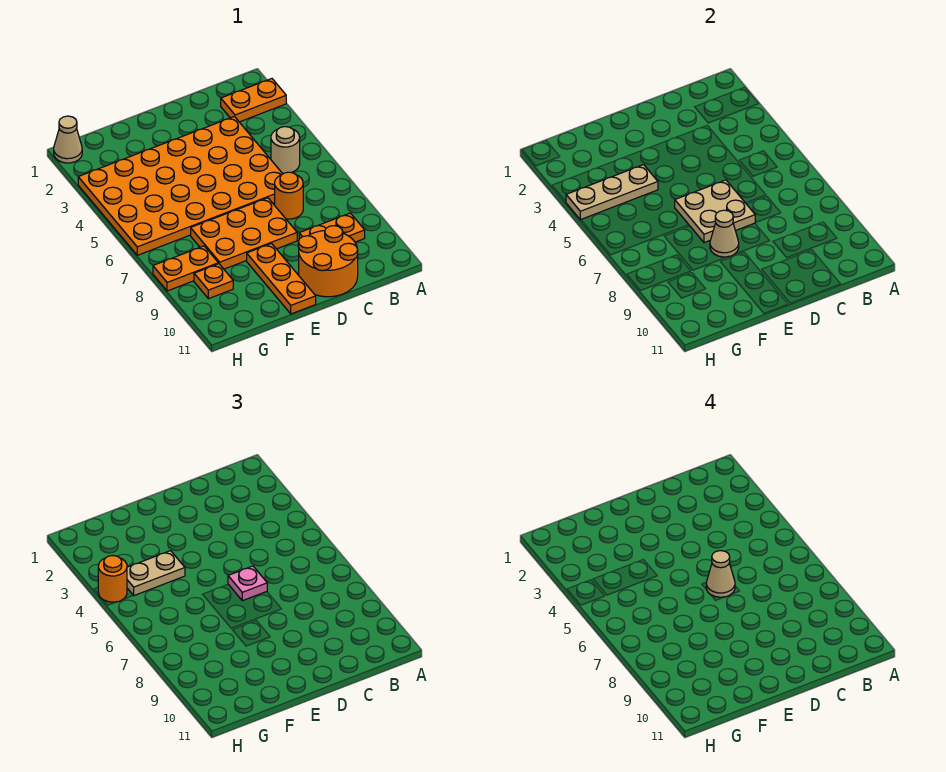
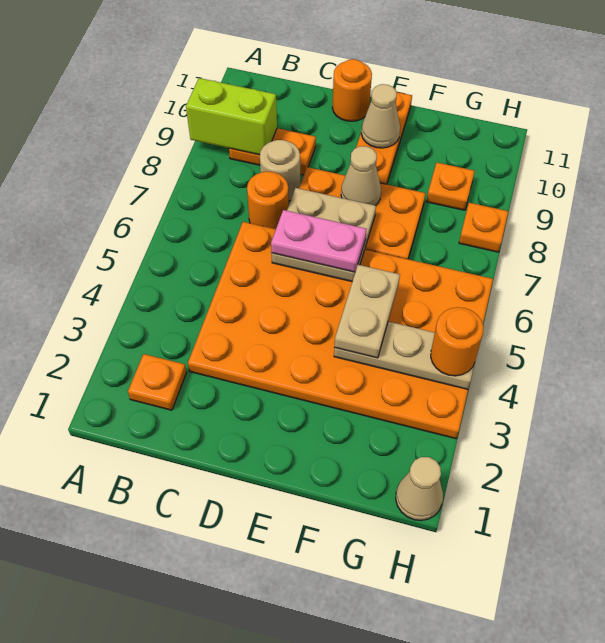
orange plate A2:B2 level 1 -> orange plate B2 level 1
none -> lime brick A9:B9 level 2
tan round brick B5 level 1 -> tan round brick C8 level 1
orange round brick C10:D11 level 1 -> orange round brick D11 level 1
pink plate D6 level 3 -> pink plate D6:E6 level 3
tan cone D6 level 4 -> tan cone E10 level 2
tan plate F4:G4 level 3 -> tan plate F4:F5 level 3
orange plate G8:H8 level 1 -> orange plate H8 level 1

